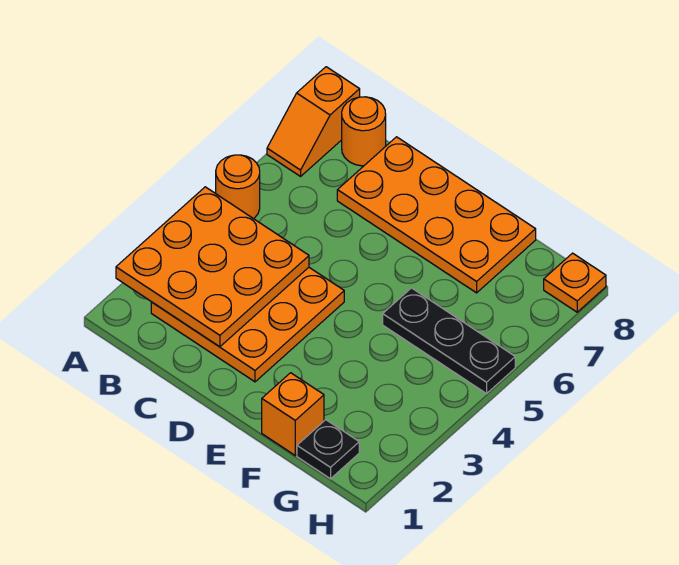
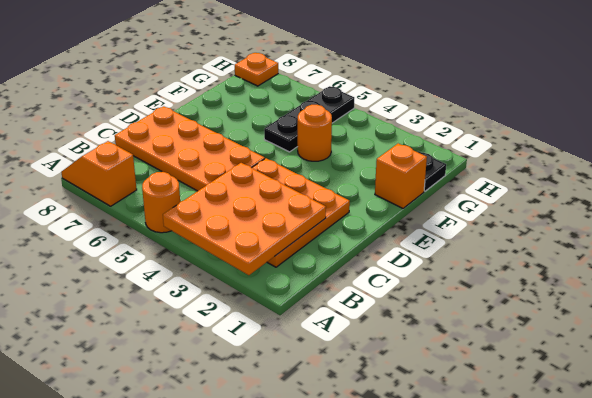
orange slope A7:A8 level 1 top 8 -> orange slope A7:A8 level 1 top 7
orange round brick B8 level 1 -> orange round brick F4 level 1
orange plate C7:F8 level 1 -> orange plate C5:D8 level 1

